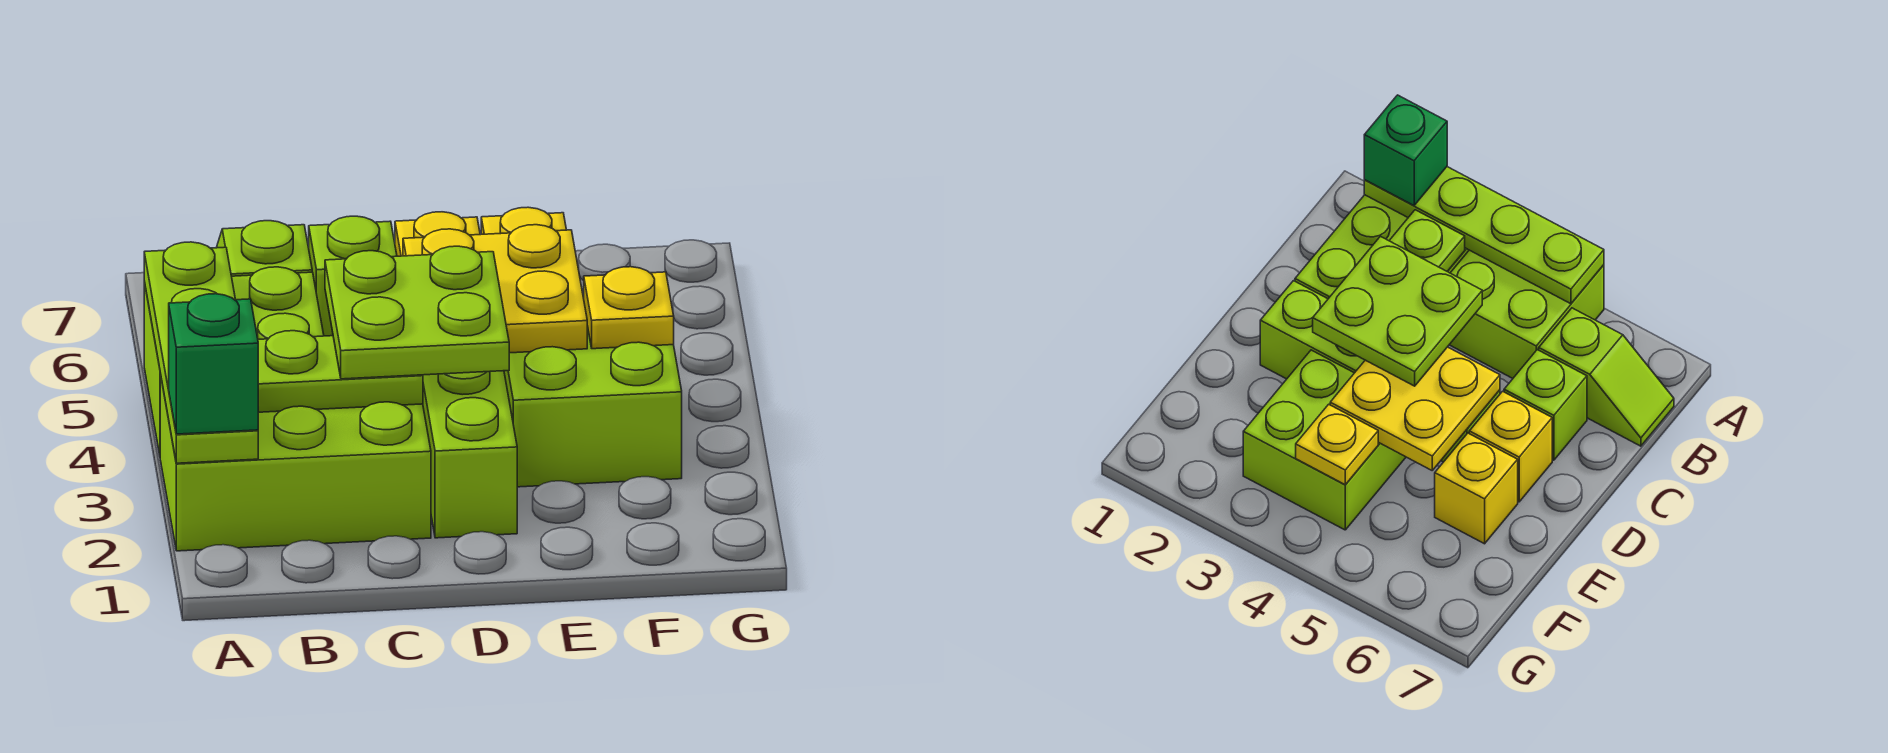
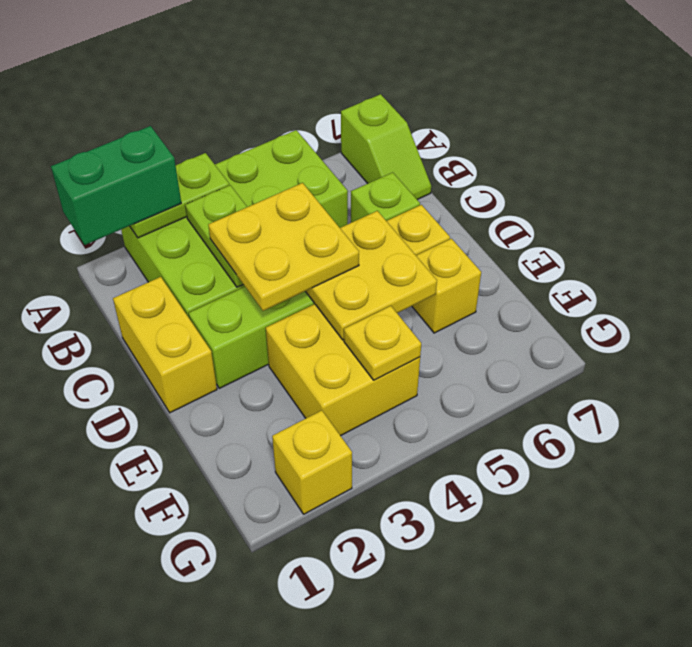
lime plate A2:A5 level 2 -> lime plate A2:A3 level 2
green brick A2 level 3 -> green brick A1:A2 level 3
lime slope B6:B7 level 1 top 6 -> lime slope A7:B7 level 1 top A
none -> yellow brick C1:D1 level 1
lime plate C3:D4 level 3 -> yellow plate C3:D4 level 3
lime brick E3:F4 level 1 -> yellow brick E3:F4 level 1
none -> yellow brick G2 level 1

